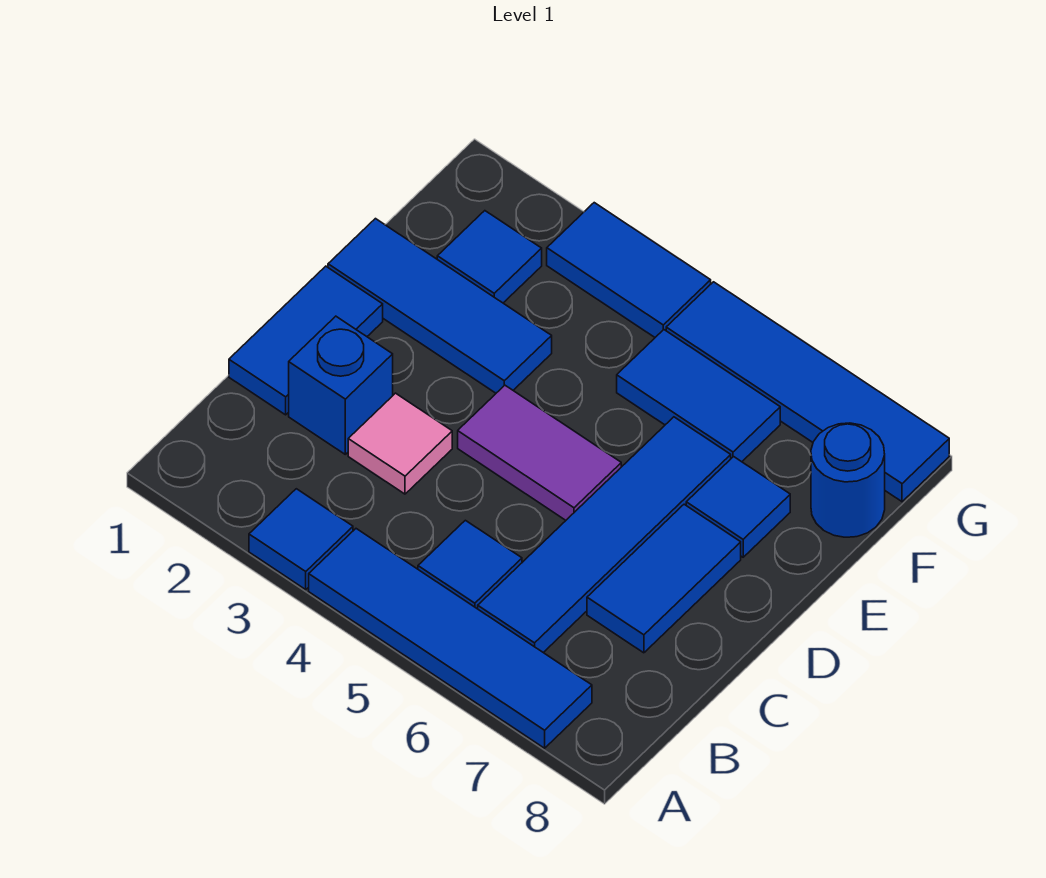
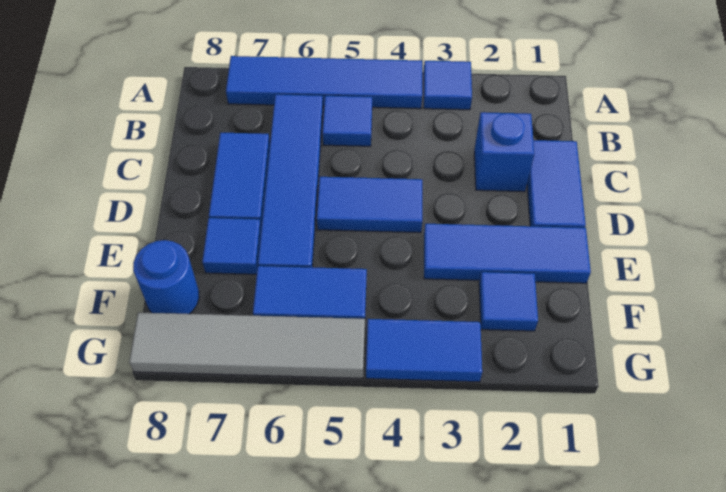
pink tile C3 level 1 -> none
purple tile D4:D5 level 1 -> blue tile D4:D5 level 1
blue tile G5:G8 level 1 -> grey tile G5:G8 level 1

